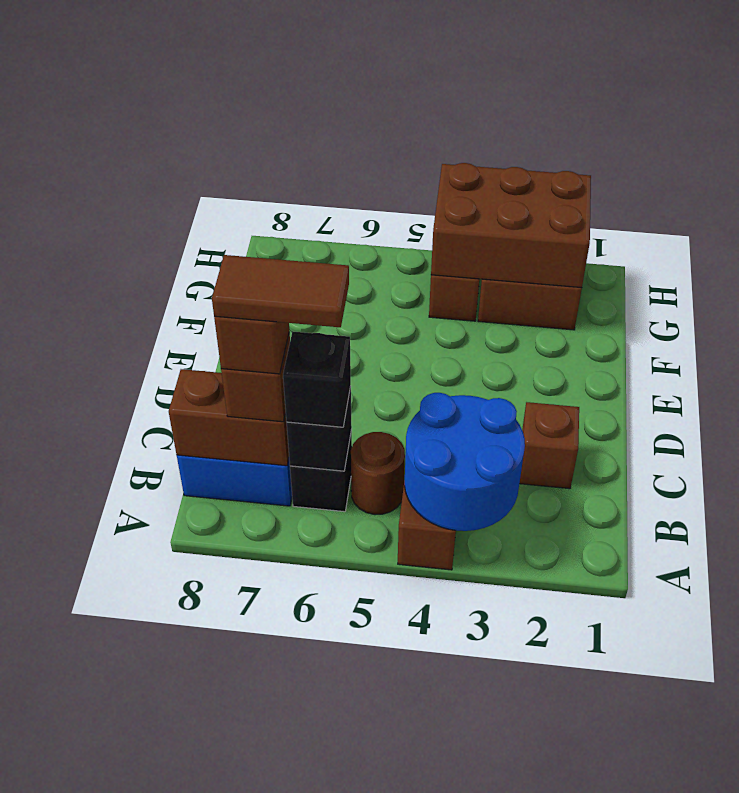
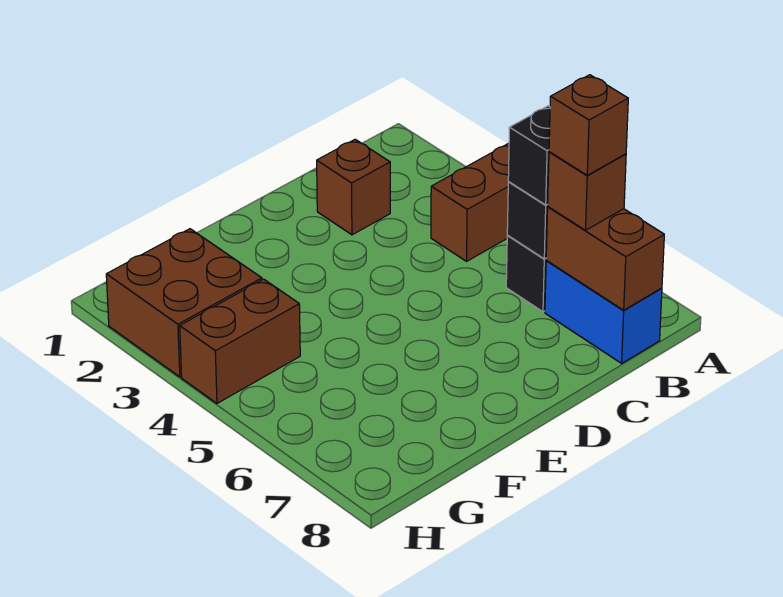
blue round brick A3:B4 level 2 -> none
brown round brick B5 level 1 -> none
brown tile B6:B7 level 5 -> none
brown brick G2:H4 level 2 -> none

